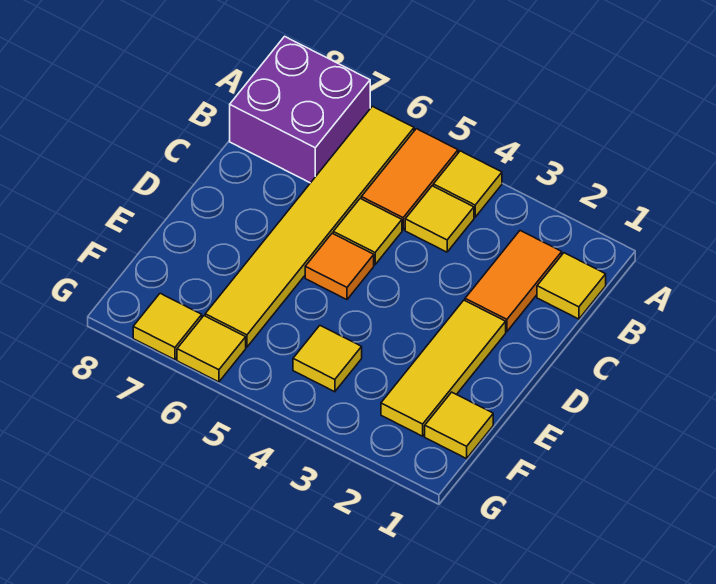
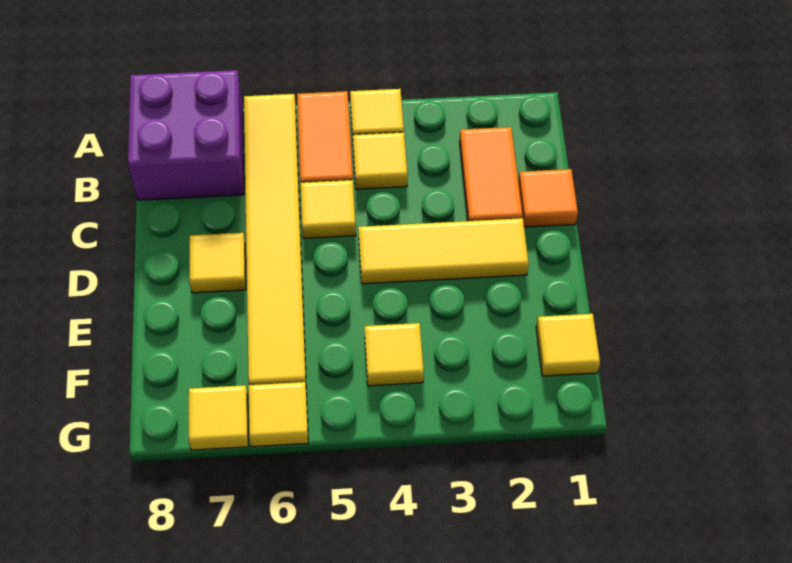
yellow tile B1 level 1 -> yellow tile D7 level 1
yellow tile D2:F2 level 1 -> yellow tile D2:D4 level 1
orange tile D5 level 1 -> orange tile C1 level 1

